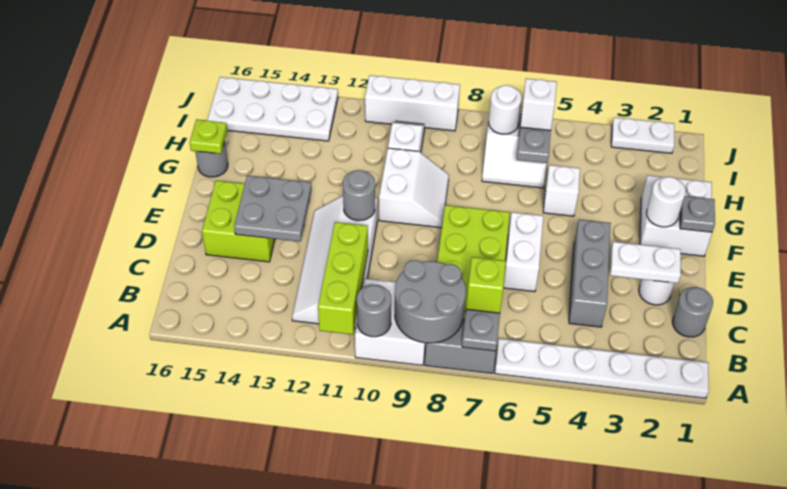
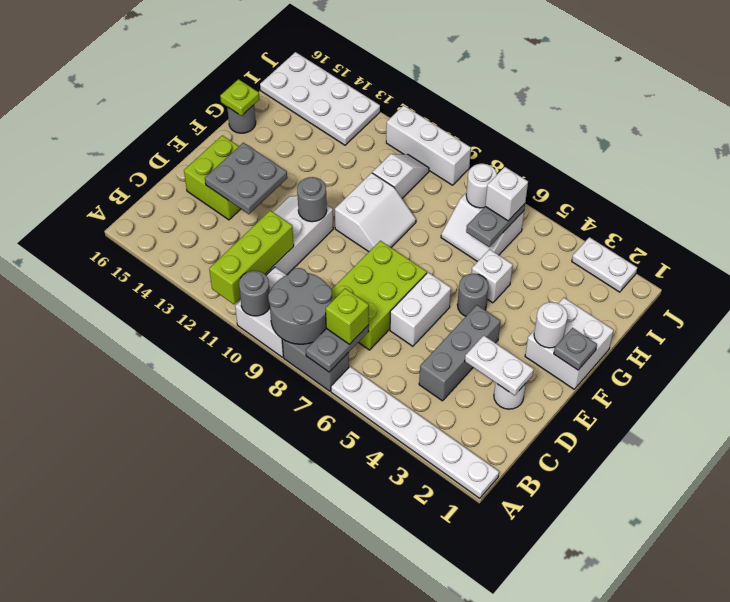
grey round brick C1 level 1 -> grey round brick F5 level 1

